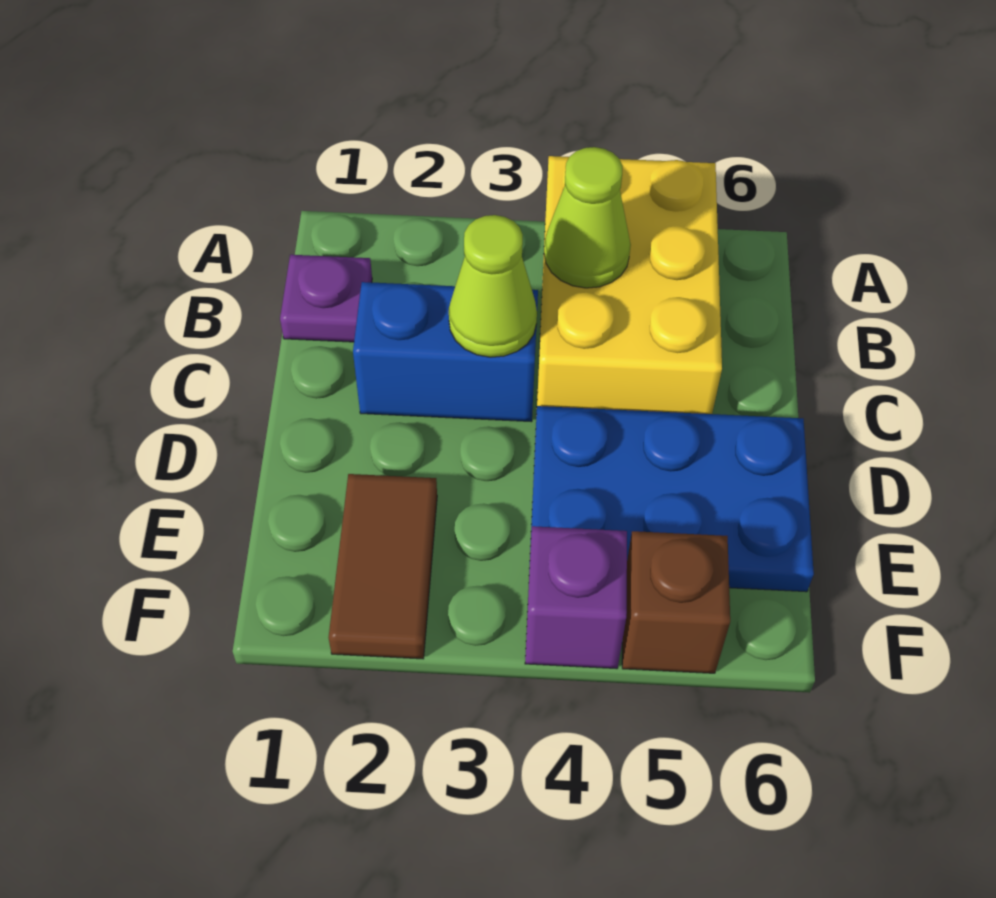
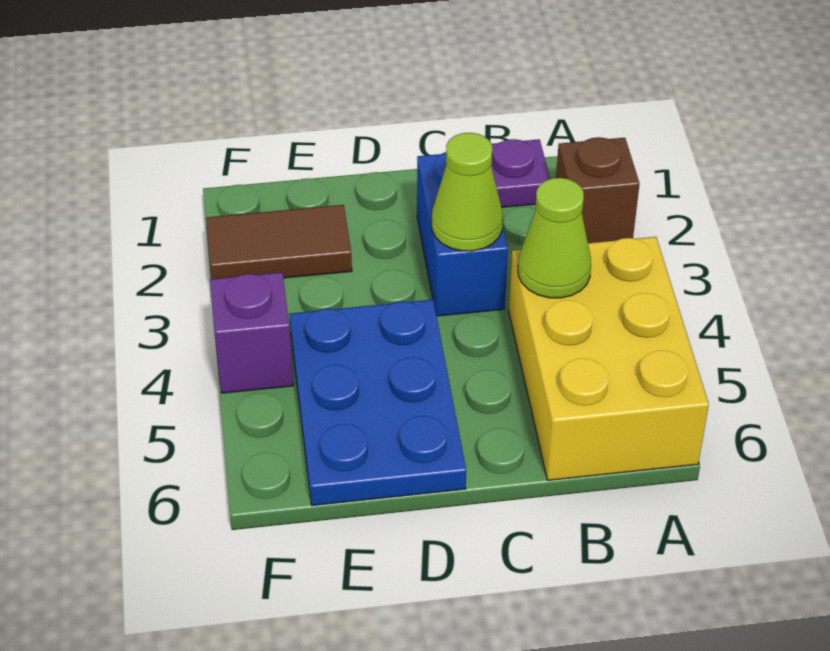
yellow brick A4:C5 level 1 -> yellow brick A4:B6 level 1
brown brick F5 level 1 -> brown brick A2 level 1

